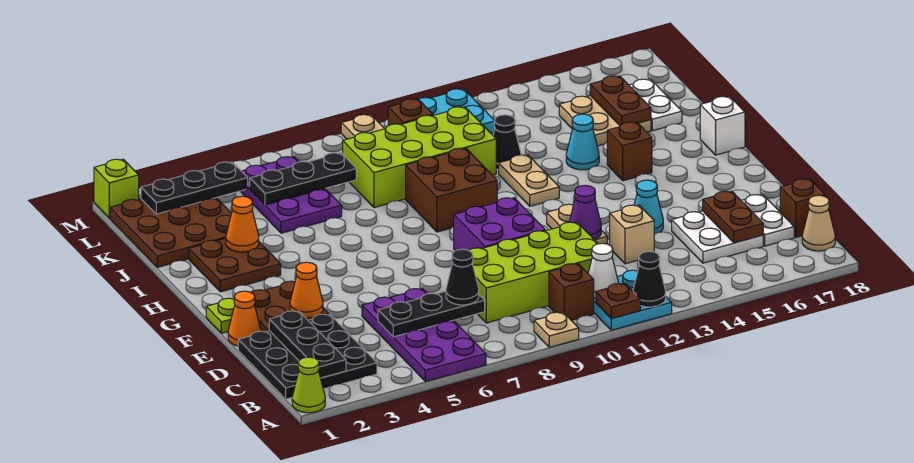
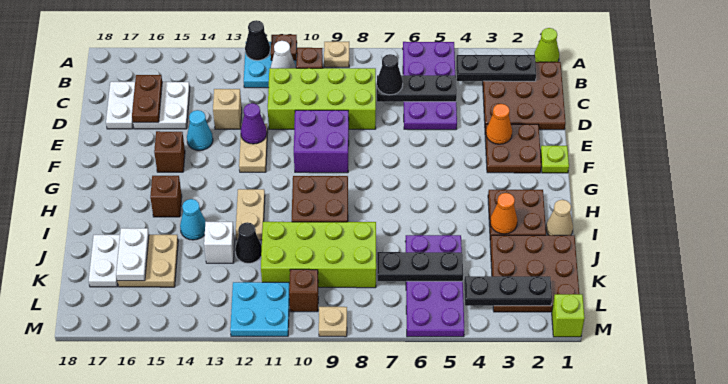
black plate B1:D3 level 1 -> brown plate B1:D3 level 1
black plate B2:D2 level 2 -> black plate B2:B4 level 2
tan cone B18 level 1 -> tan cone I1 level 1
brown brick C18 level 1 -> brown brick F15 level 1
orange cone E1 level 1 -> none
white brick H18 level 1 -> white brick J13 level 1
purple plate J5:L6 level 1 -> purple plate J5:M6 level 1
brown plate J16:K16 level 2 -> white plate J16:K16 level 2

